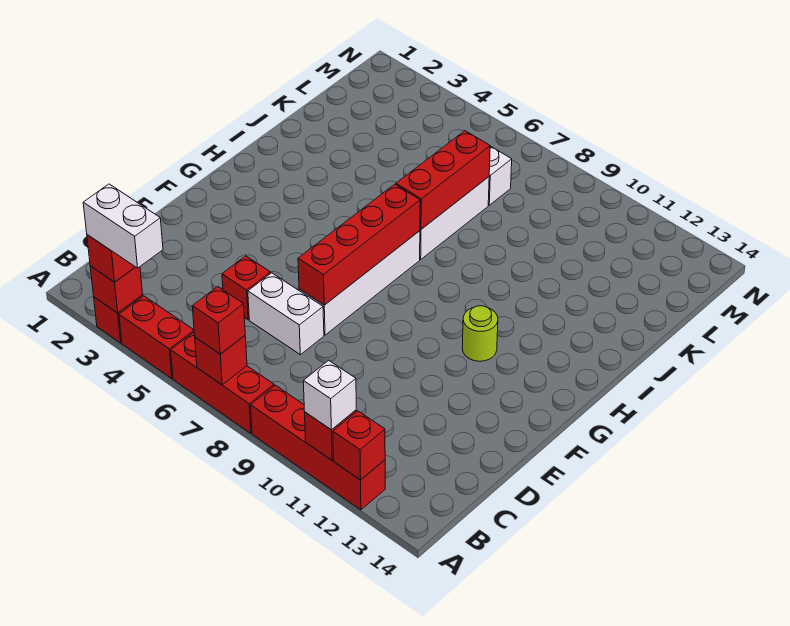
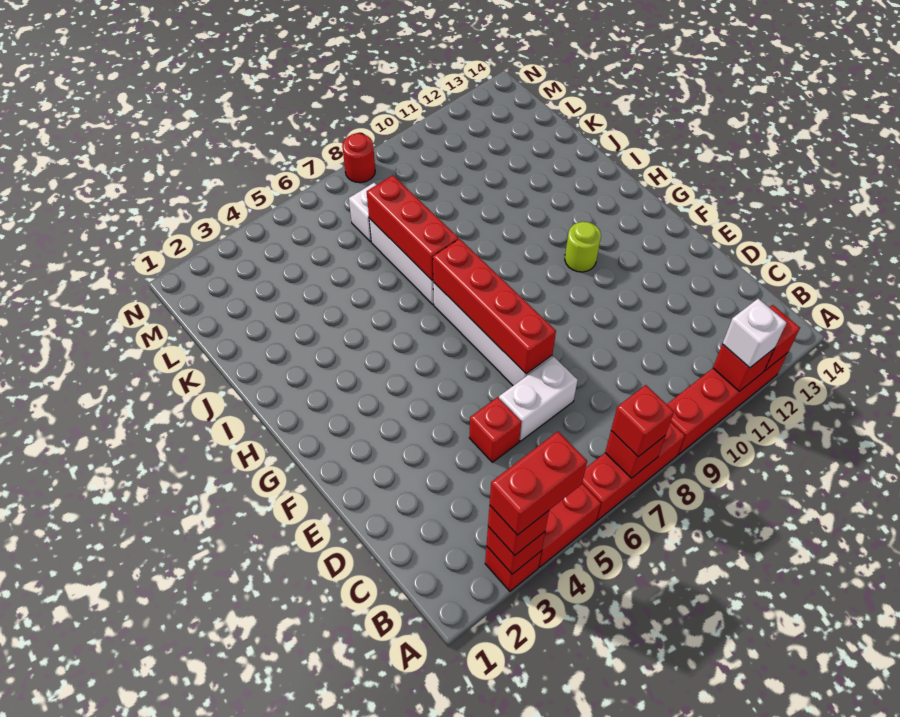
white brick A3:A4 level 4 -> red brick A3:A4 level 4
none -> red round brick N8 level 1

